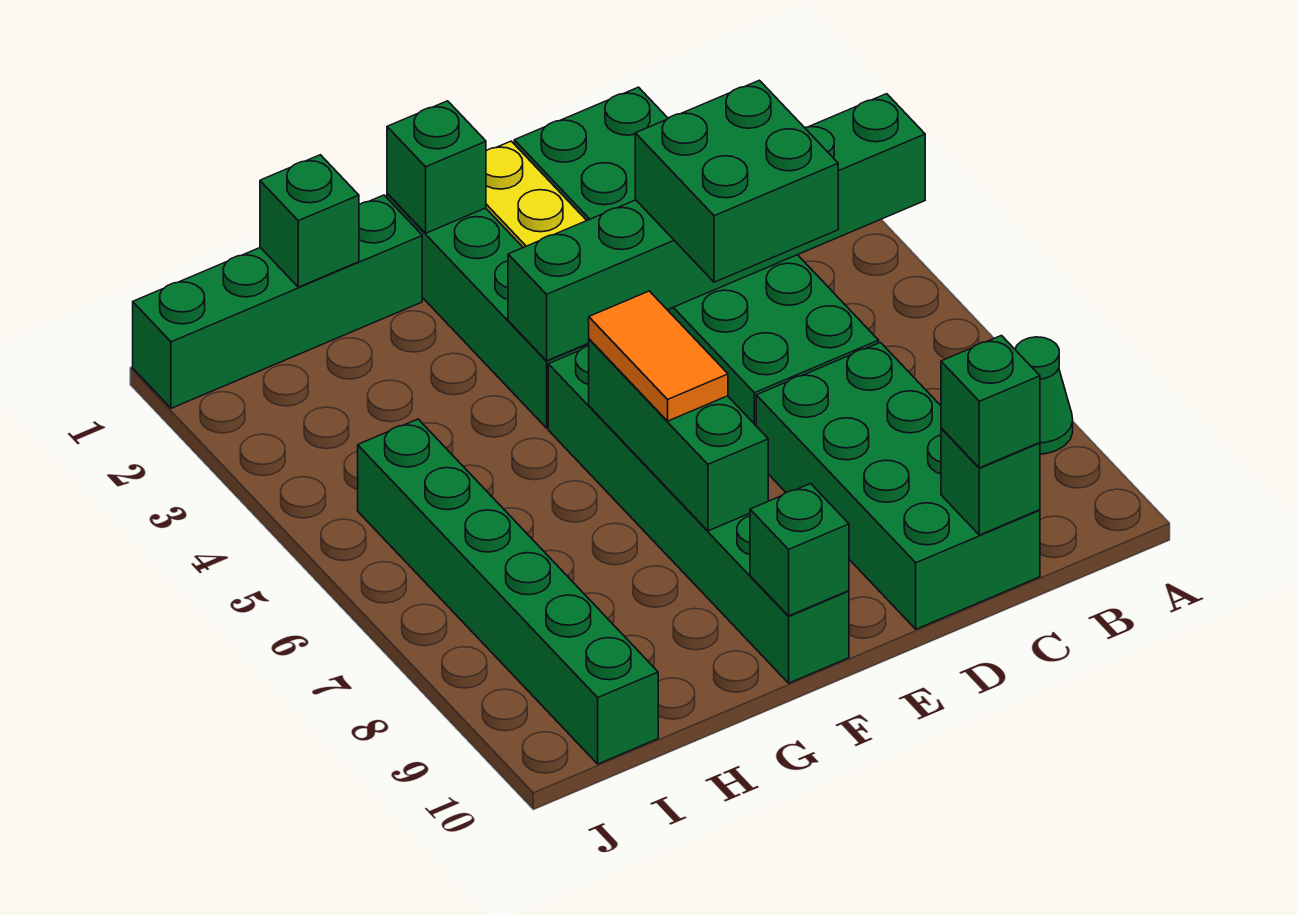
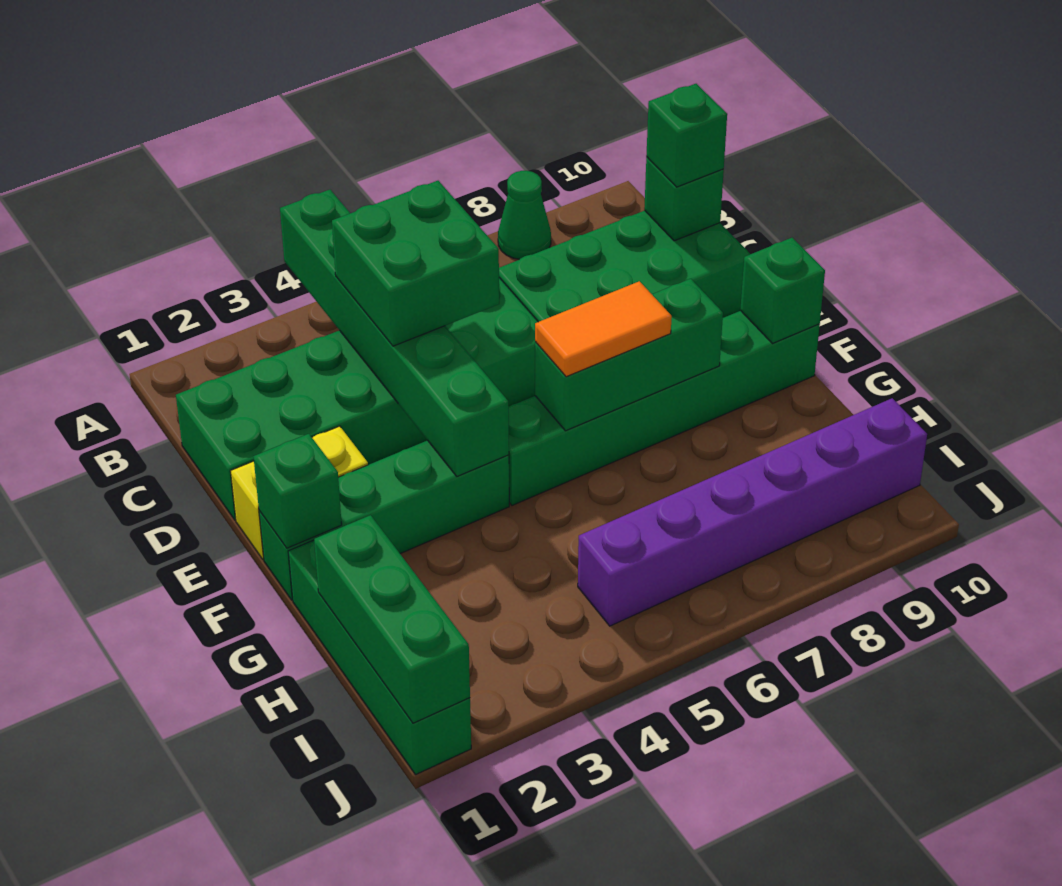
green brick H1 level 2 -> green brick H1:J1 level 2
green brick I5:I10 level 1 -> purple brick I5:I10 level 1

